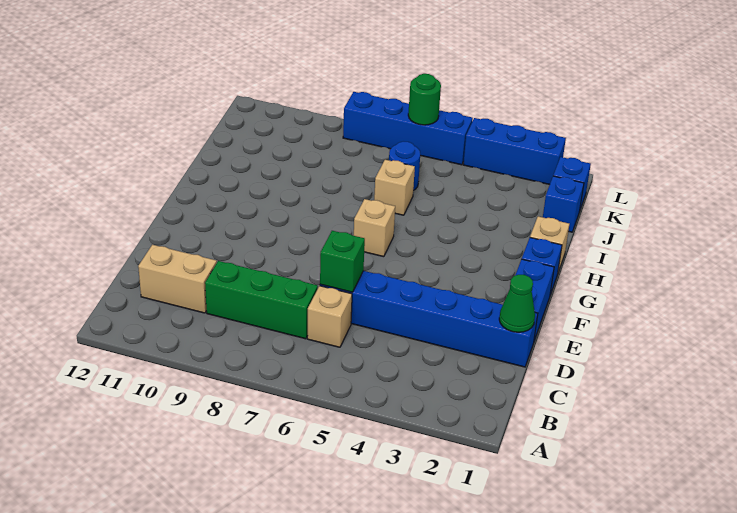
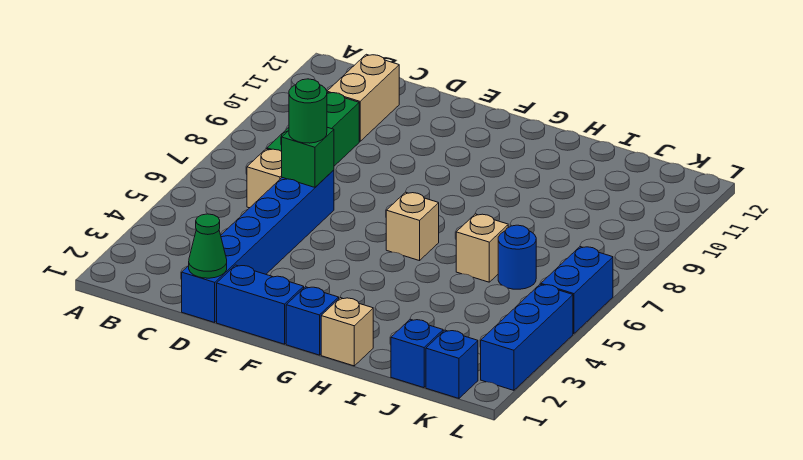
blue brick L5:L8 level 1 -> blue brick L5:L6 level 1
green round brick L6 level 2 -> green round brick D6 level 3

